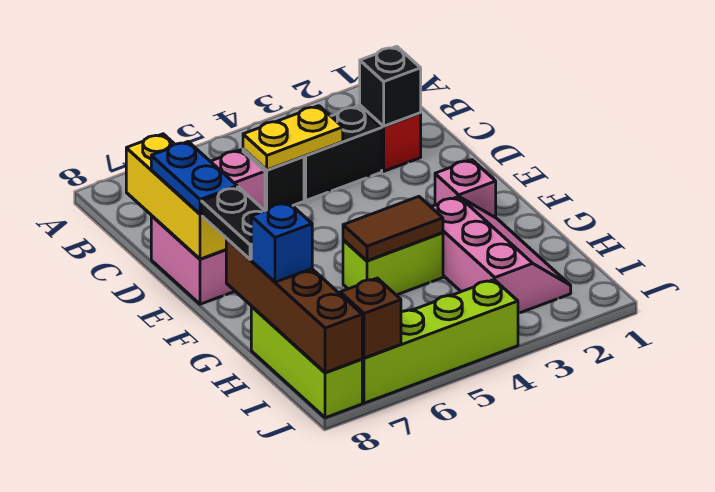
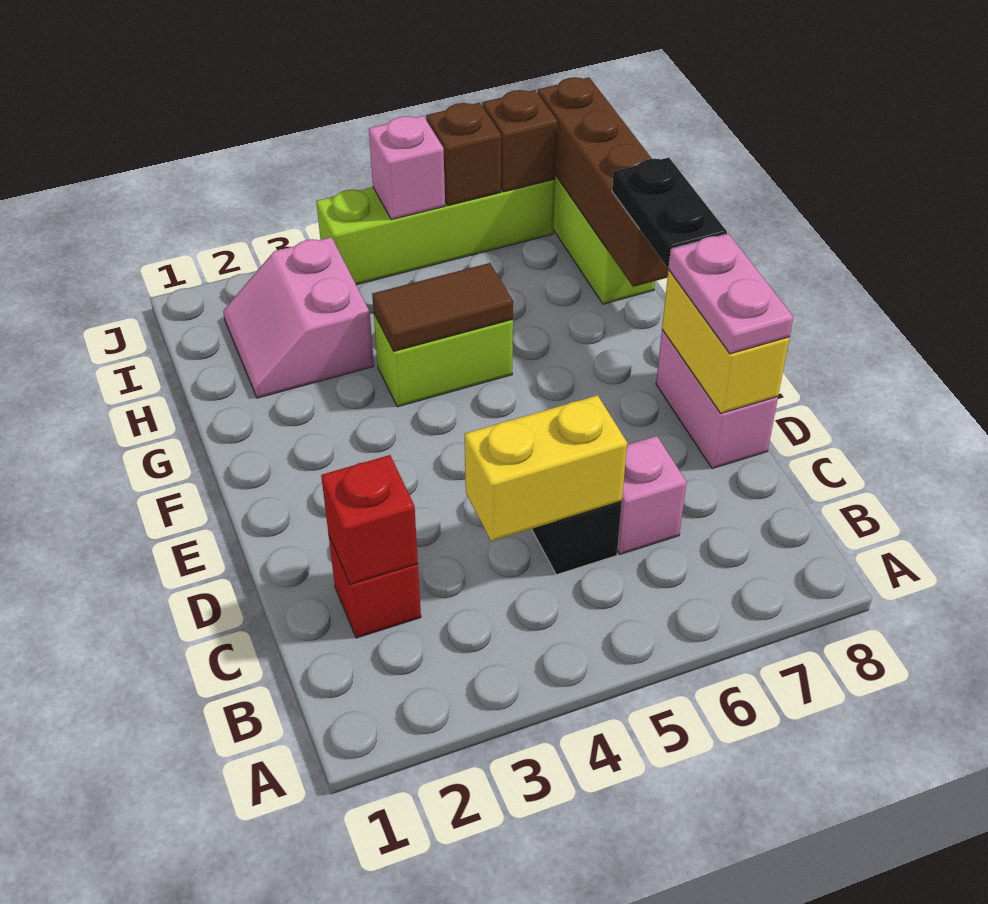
black brick C2 level 2 -> red brick C2 level 2
black brick C3:C4 level 1 -> none
yellow plate C4:C5 level 2 -> yellow brick C4:C5 level 2
yellow brick C8:E8 level 2 -> yellow brick D8:E8 level 2
blue plate D8:E8 level 3 -> pink plate D8:E8 level 3
pink brick F2 level 1 -> pink brick J5 level 2
pink slope G2:I3 level 1 top 3 -> pink slope H2:I3 level 1 top 3
blue brick H8 level 3 -> none
none -> brown brick J6 level 2

